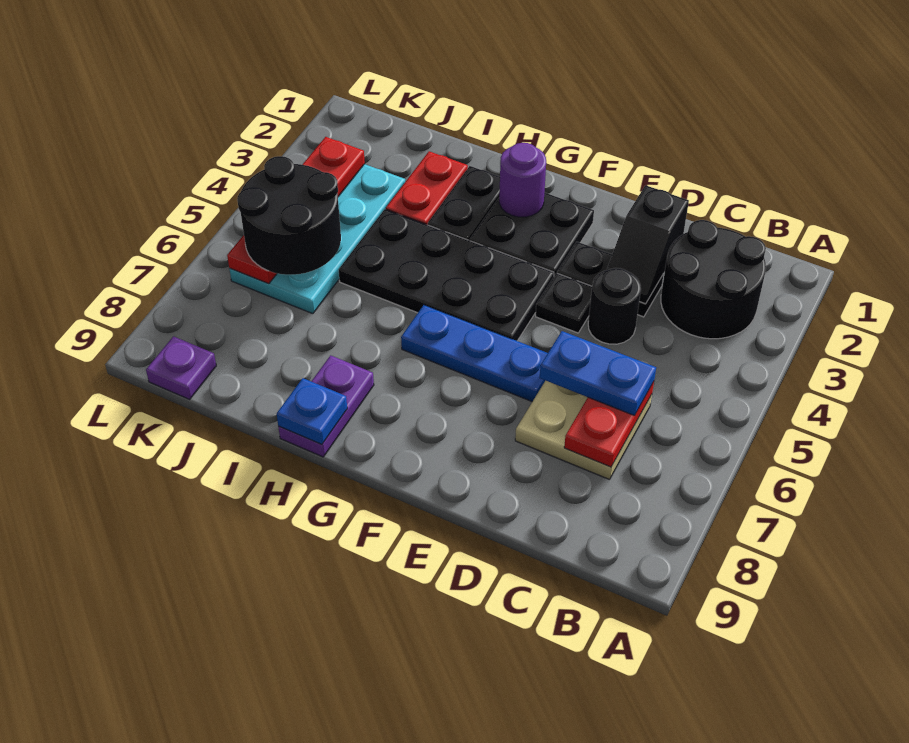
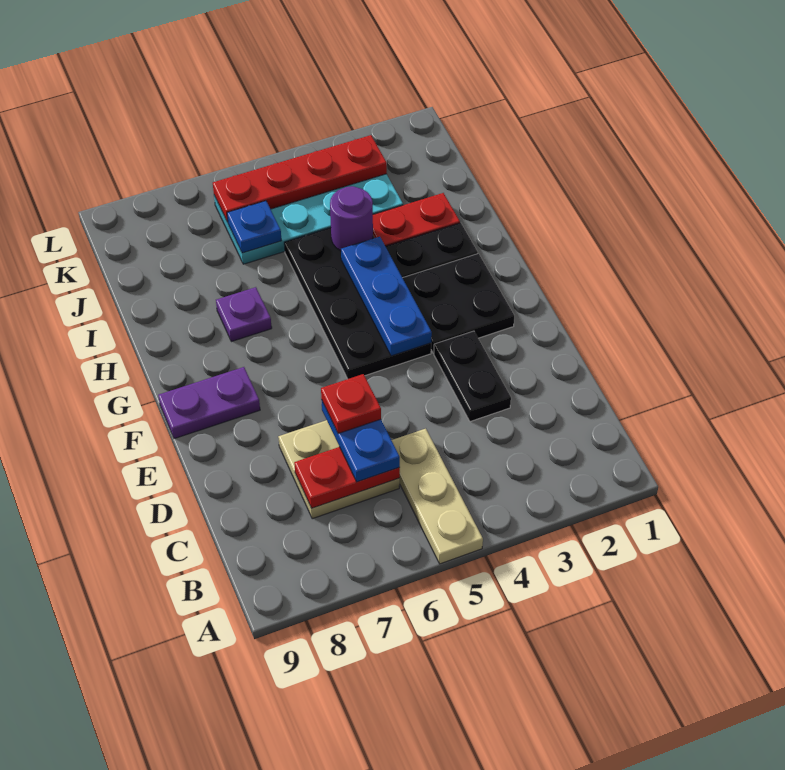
none -> tan plate A5:C5 level 1
black round brick B2:C3 level 1 -> none
black slope D2:D3 level 2 top 2 -> none
black round brick D4 level 1 -> none
none -> red plate D6 level 4
black plate E4 level 1 -> none
blue plate E6:G6 level 1 -> blue plate F4:H4 level 2
purple round brick G2 level 2 -> purple round brick I4 level 2
purple plate H8:H9 level 1 -> purple plate F8:F9 level 1
blue plate H9 level 2 -> blue plate J6 level 2
black round brick J5:K6 level 3 -> none
purple plate K9 level 1 -> purple plate H7 level 1

